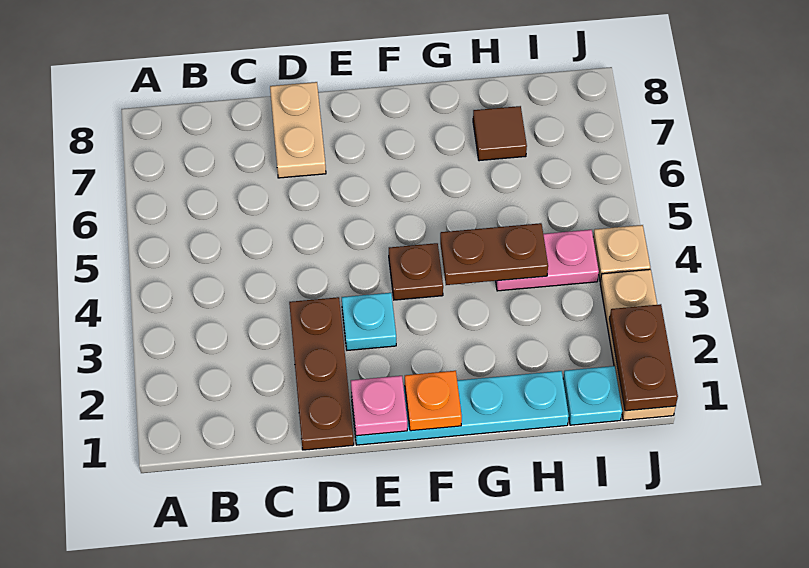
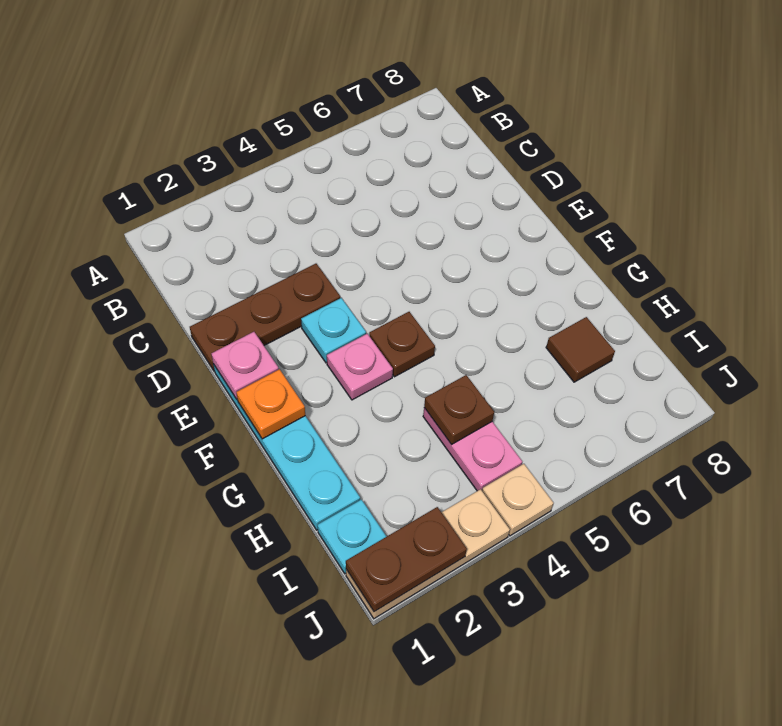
tan plate D7:D8 level 1 -> none
none -> pink plate F3 level 1
brown plate G4:H4 level 2 -> brown plate H4 level 2

